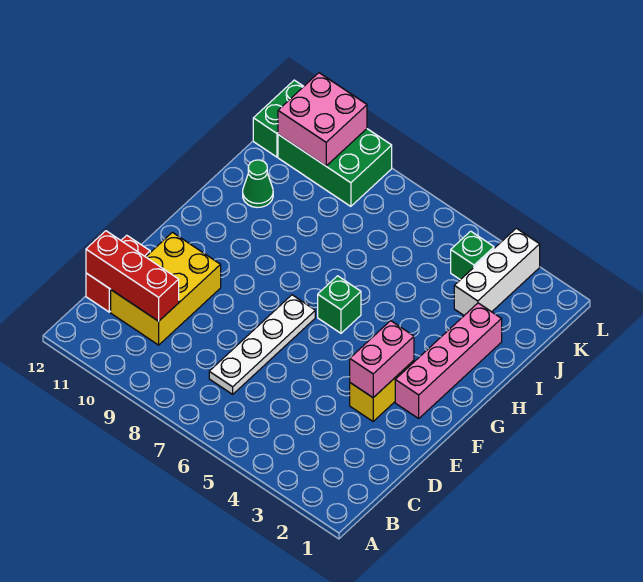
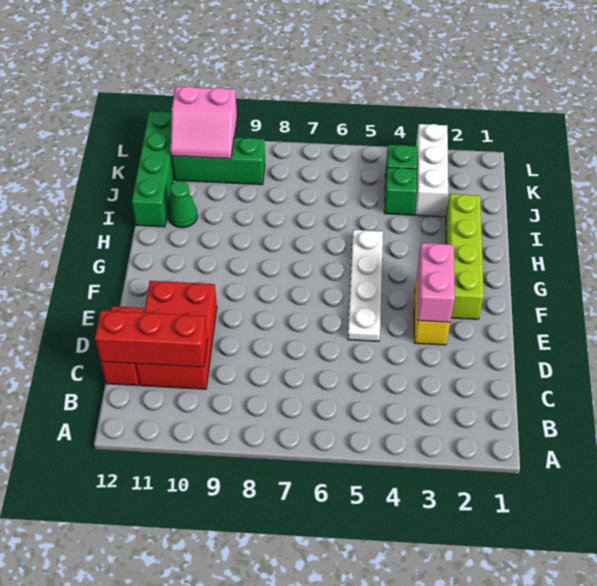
white plate C7:F7 level 1 -> white plate E5:H5 level 1
yellow brick C10:E11 level 1 -> red brick C10:E11 level 1
pink brick F2:I2 level 1 -> lime brick F2:I2 level 1
green brick G6 level 1 -> green brick J4 level 1
green brick K9:L11 level 1 -> green brick K9:K11 level 1
pink brick K10:L11 level 2 -> pink slope K10:L11 level 2 top L
green brick K12:L12 level 1 -> green brick I12:L12 level 1

